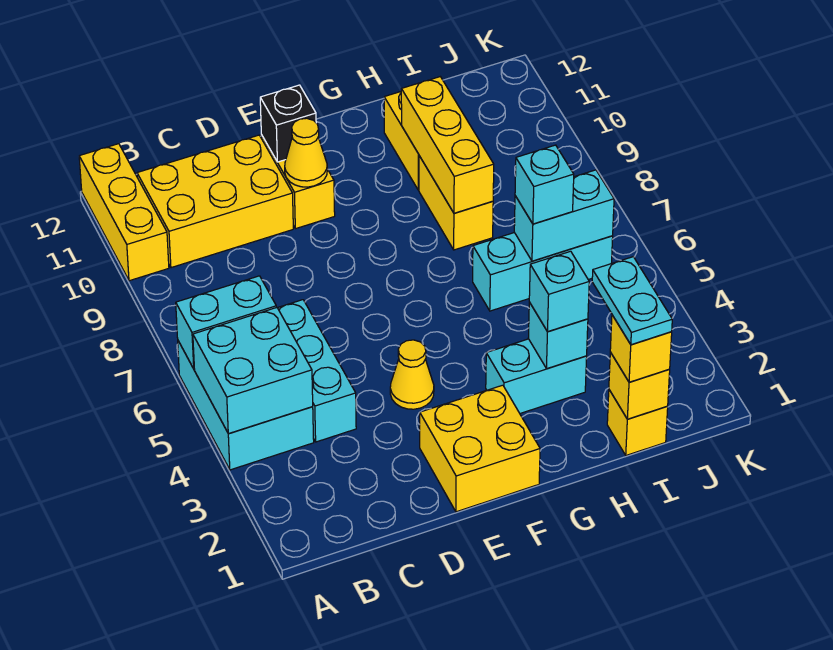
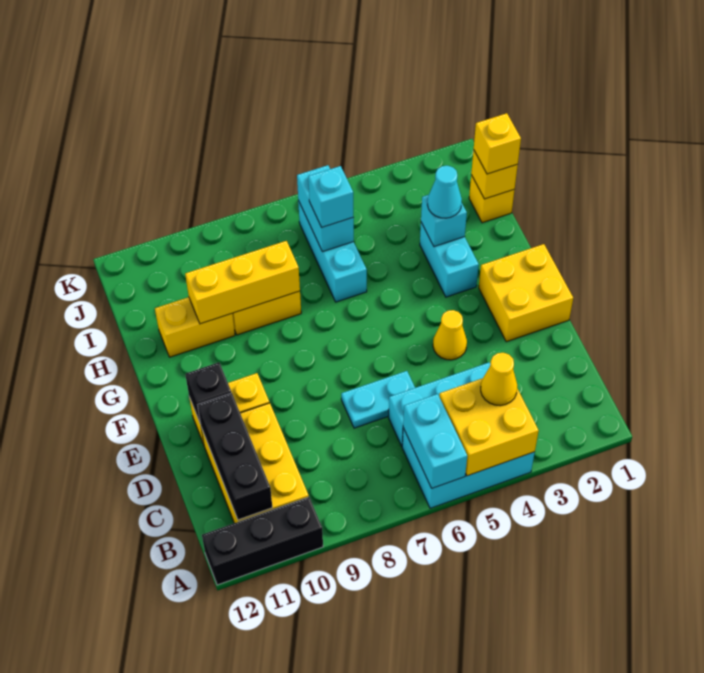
cyan brick A4:B5 level 2 -> yellow brick A4:B5 level 2
yellow brick A10:A12 level 1 -> black brick A10:A12 level 1
none -> black brick B11:D11 level 2
yellow cone E10 level 2 -> yellow cone B4 level 3
cyan brick H3 level 3 -> cyan cone H3 level 3
cyan plate I1:I2 level 4 -> cyan plate D6:D7 level 1

